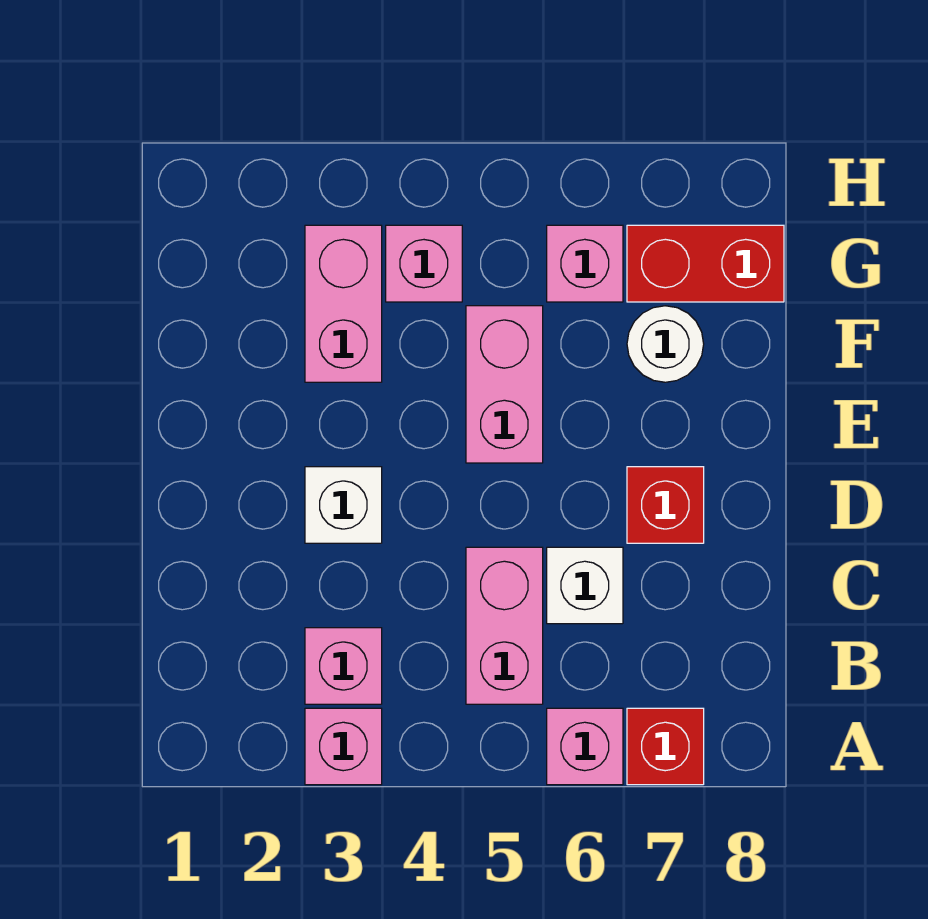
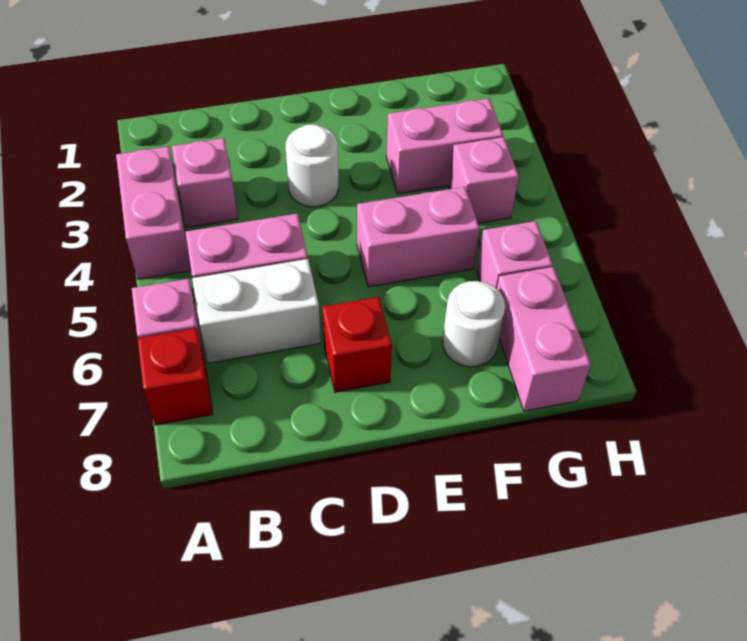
pink brick A3 level 1 -> pink brick A3:A4 level 1
white brick C6 level 1 -> white brick B6:C6 level 1
white brick D3 level 1 -> white round brick D3 level 1
red brick G7:G8 level 1 -> pink brick G7:G8 level 1

